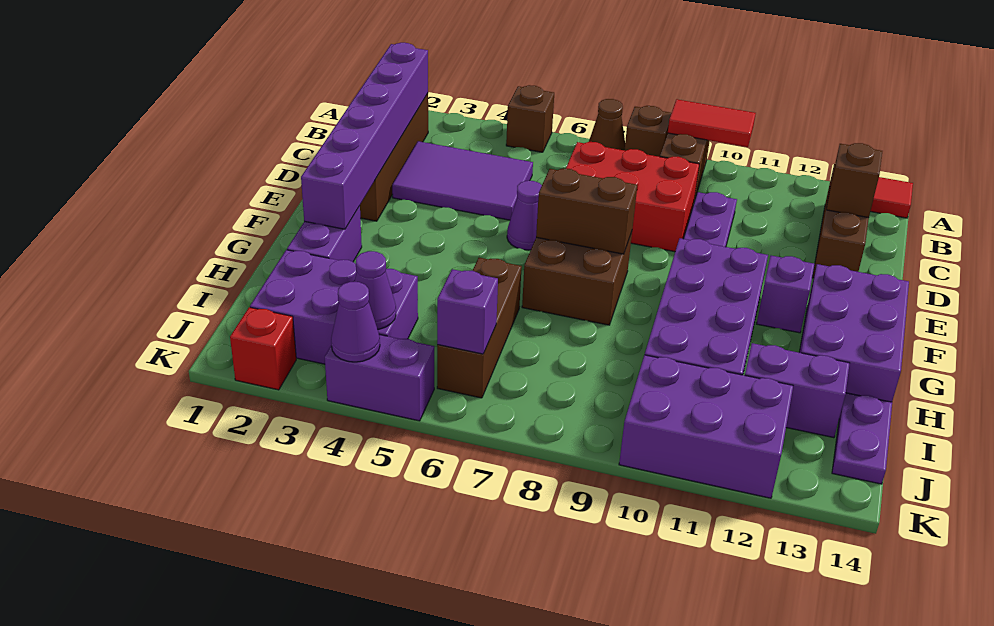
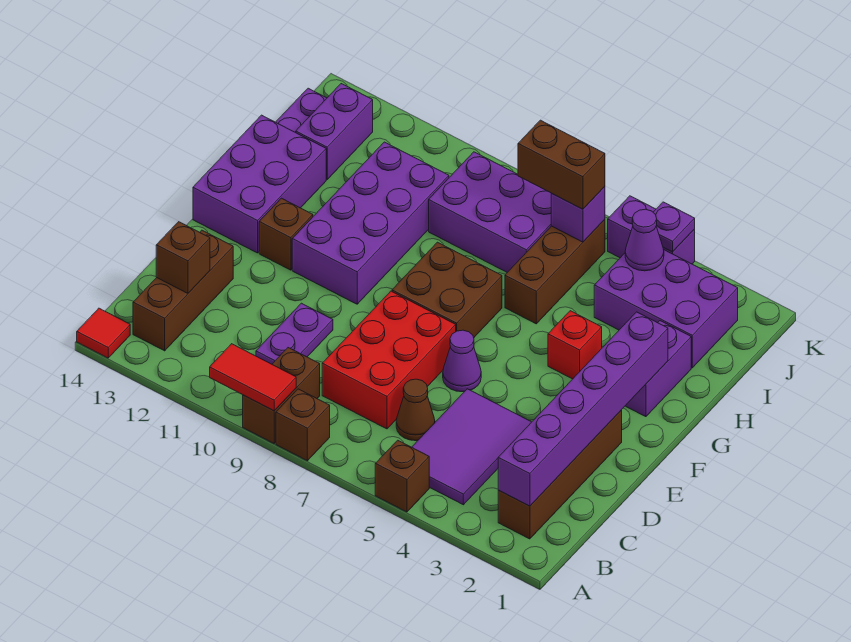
brown cone A7 level 1 -> brown cone C6 level 1
purple tile C3:D5 level 1 -> purple tile B4:D5 level 1
red brick C7:D9 level 1 -> red brick C7:E8 level 1
brown brick F7:F8 level 2 -> brown brick J6:J7 level 3
purple brick F12 level 1 -> brown brick F12 level 1
purple brick I12:I13 level 1 -> purple brick I13:J13 level 1
purple brick J10:K12 level 1 -> purple brick I7:J9 level 1
red brick K2 level 1 -> red brick G4 level 1
purple cone K4 level 2 -> purple plate K4 level 2

